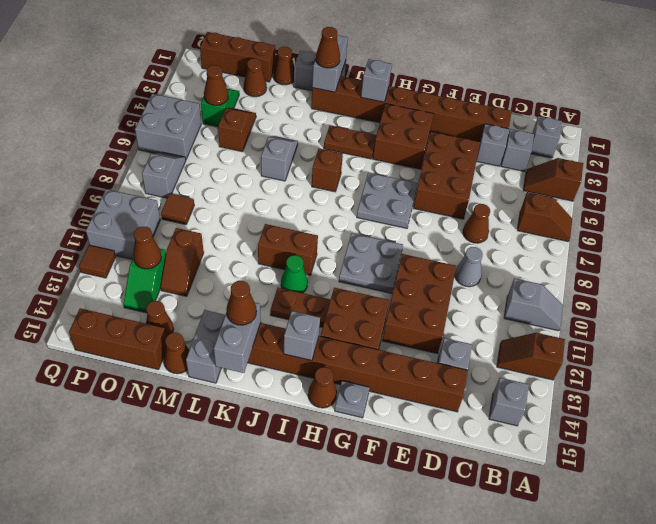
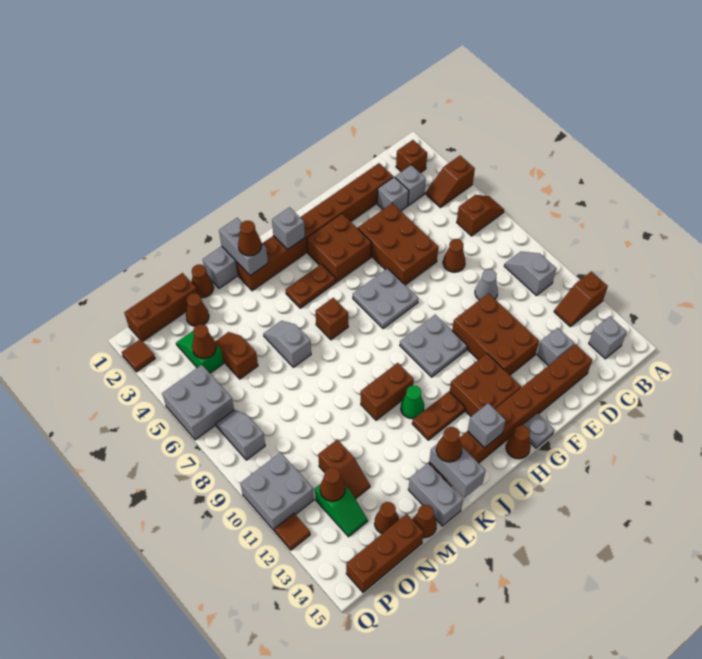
grey slope A10:B10 level 1 top B -> grey slope B9:B10 level 1 top 10
grey brick B2 level 1 -> brown brick B2 level 1
brown tile O9 level 1 -> brown tile Q2 level 1

